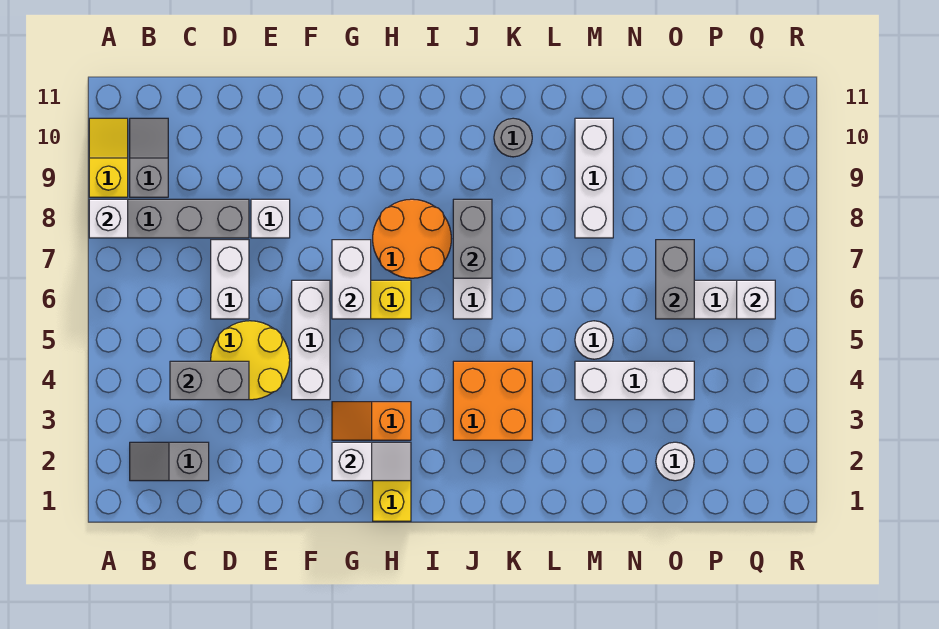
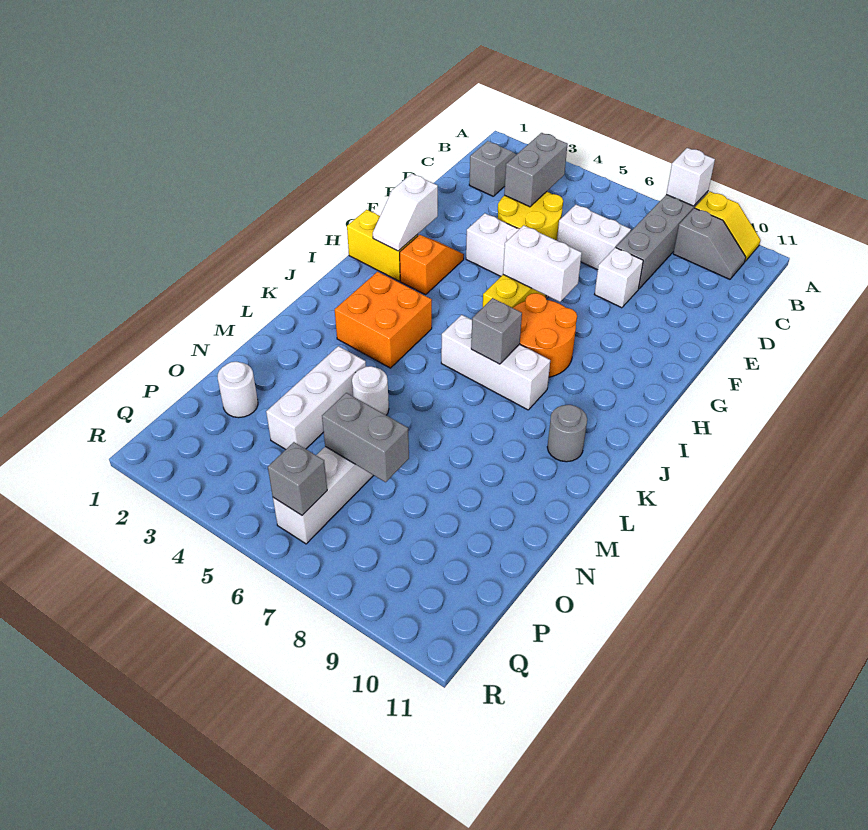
grey brick J7:J8 level 2 -> grey brick J7 level 2
white brick M8:M10 level 1 -> none
white brick Q6 level 2 -> grey brick Q6 level 2

